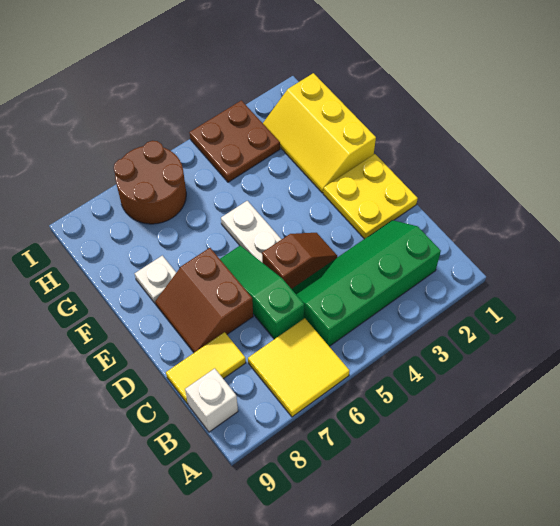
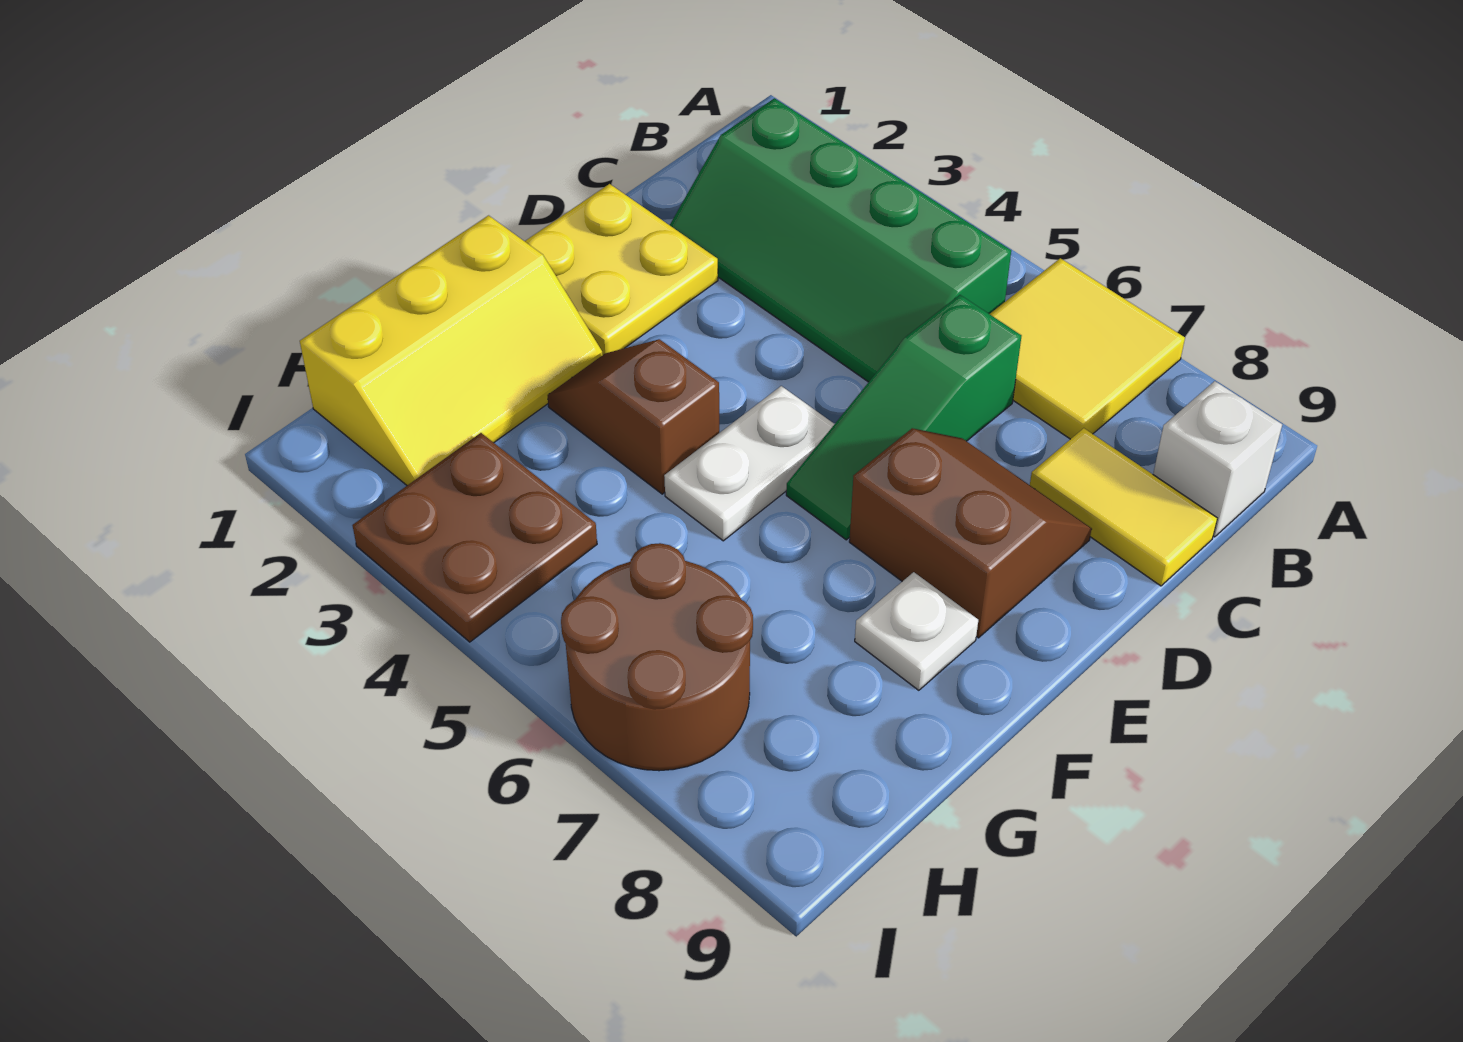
brown slope D4:D5 level 1 top 5 -> brown slope F3:F4 level 1 top 4
brown slope D7:E8 level 1 top 7 -> brown slope D7:E8 level 1 top E

